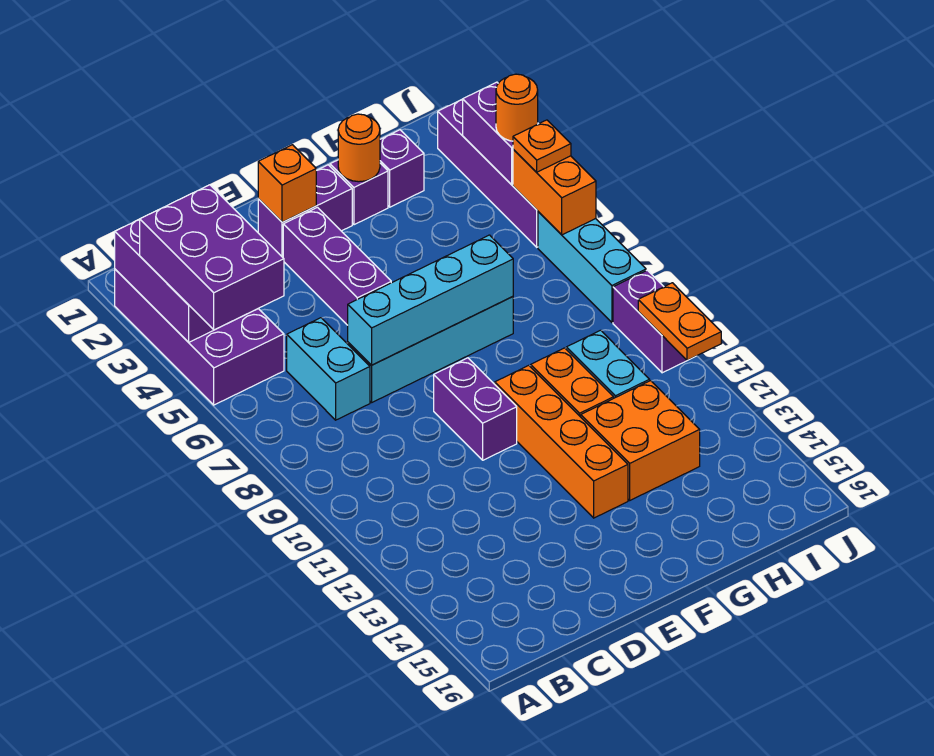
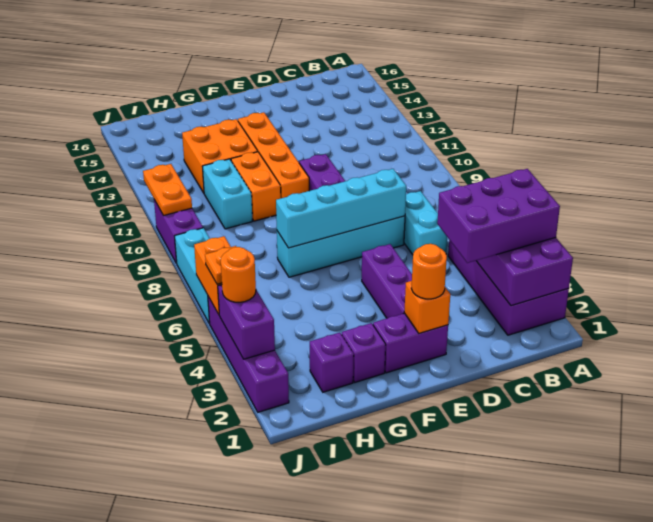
purple brick A3:B5 level 3 -> purple brick A3:C4 level 3
orange round brick G2 level 2 -> orange round brick E2 level 3

